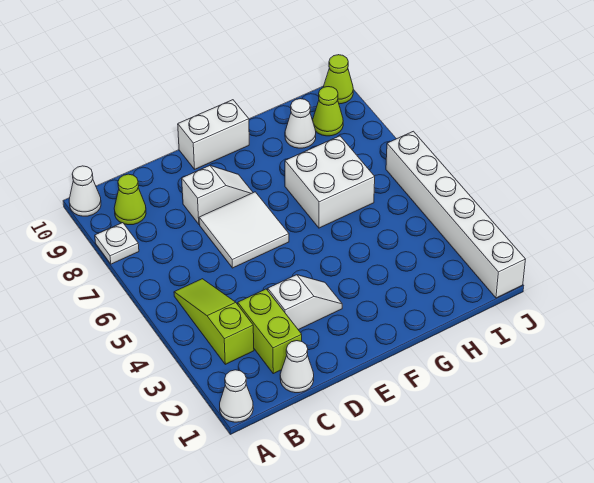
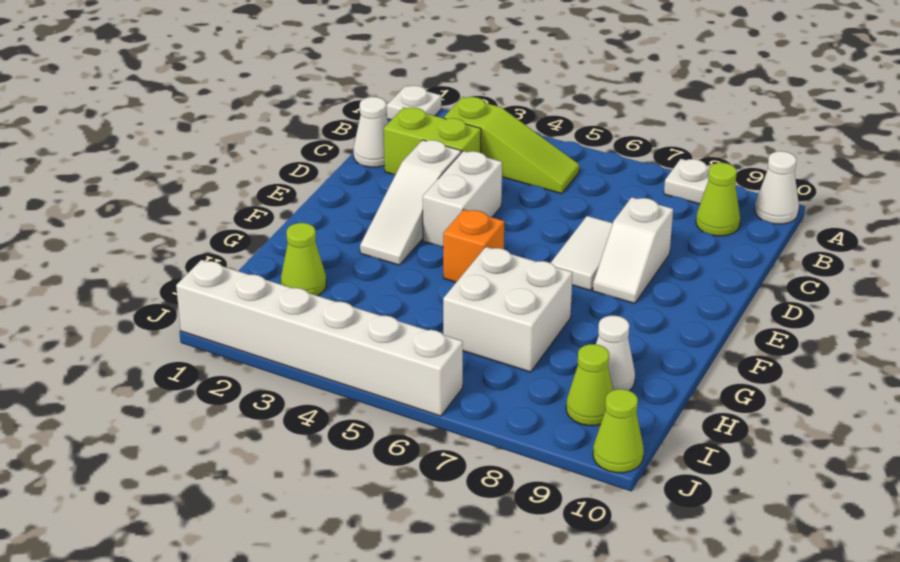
white cone A1 level 1 -> white plate A1 level 1
white slope D3:E3 level 1 top D -> white slope D3:F3 level 1 top D
white tile D6:E7 level 1 -> white tile D7:E7 level 1
white brick E10:F10 level 1 -> white brick D4:E4 level 1
none -> orange brick F5 level 1
none -> lime cone H2 level 1

